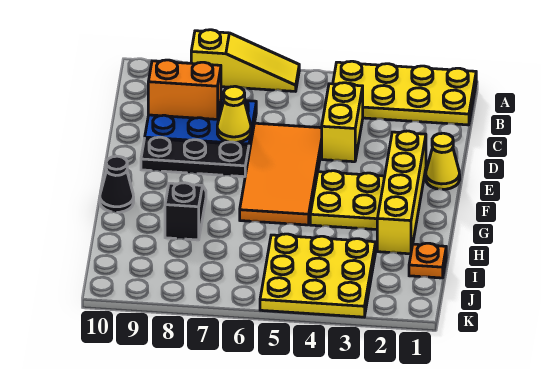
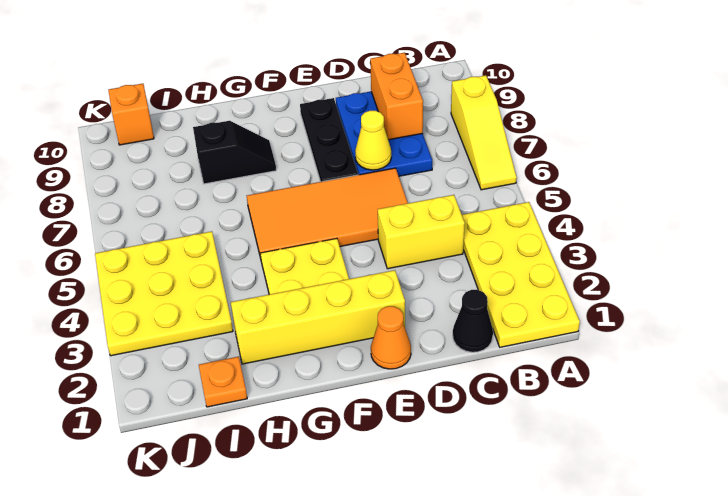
yellow cone E1 level 1 -> orange cone E1 level 1
black cone G10 level 1 -> black cone C1 level 1
none -> orange brick J10 level 1

